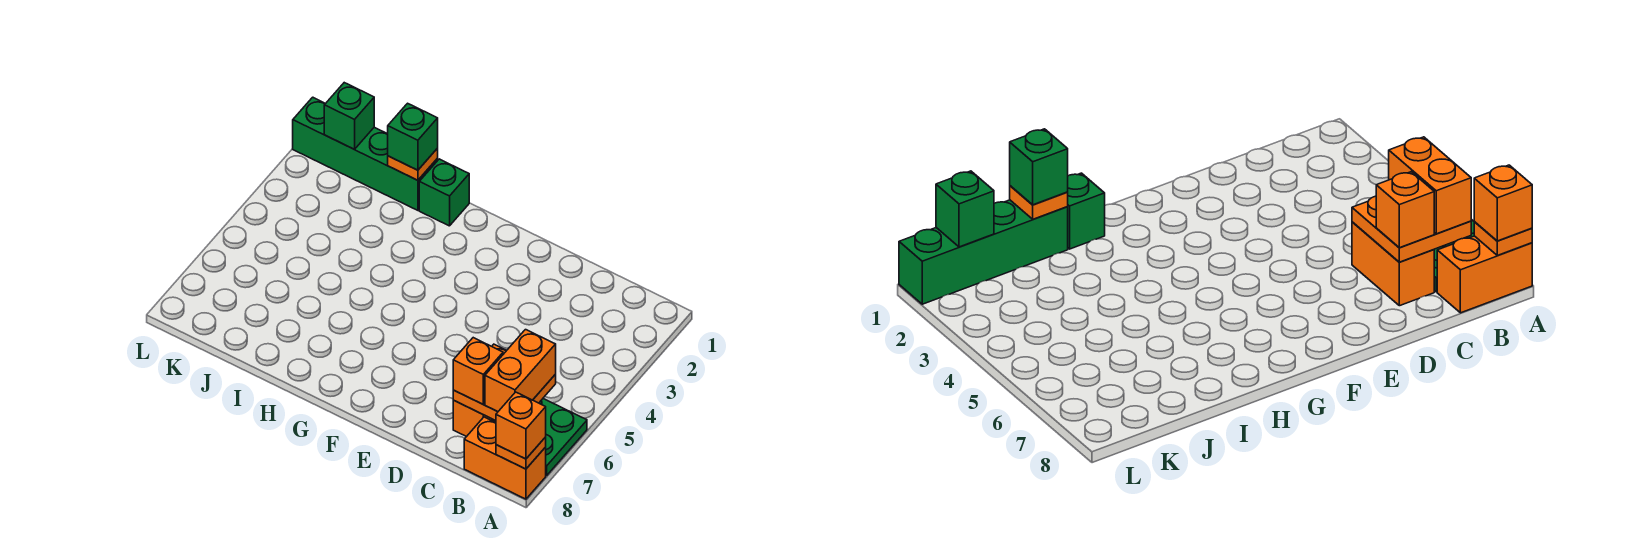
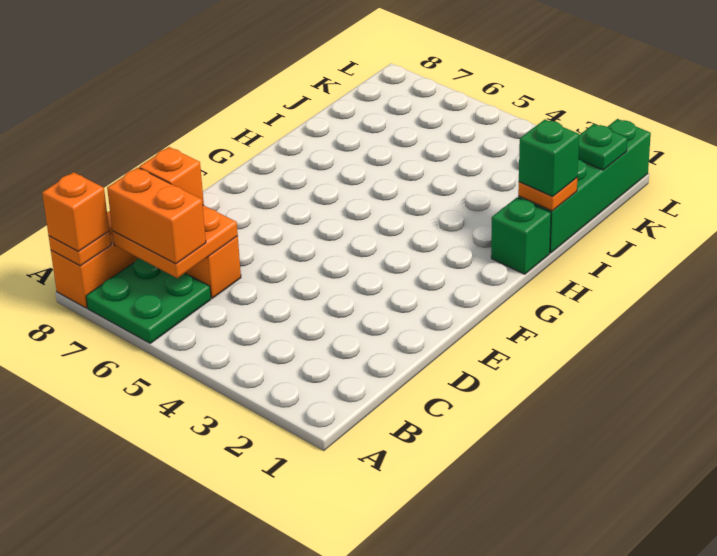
green brick K1 level 2 -> green plate K1 level 2

